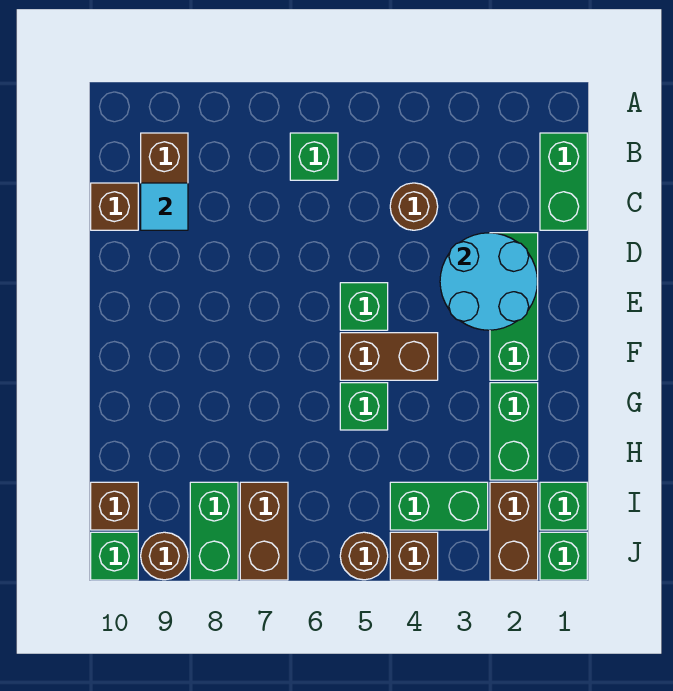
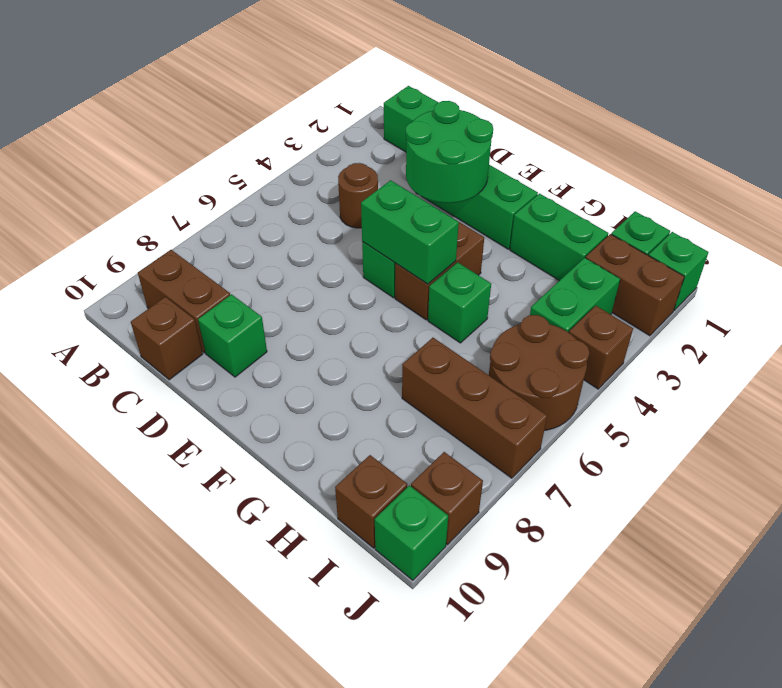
green brick B6 level 1 -> green brick D9 level 1
cyan tile C9 level 2 -> none
cyan round brick D2:E3 level 2 -> green round brick D2:E3 level 2
brown brick I7:J7 level 1 -> brown brick H7:J7 level 1
green brick I8:J8 level 1 -> green brick E5:F5 level 2
brown round brick J5 level 1 -> brown round brick I5:J6 level 1
brown round brick J9 level 1 -> brown brick J9 level 1

